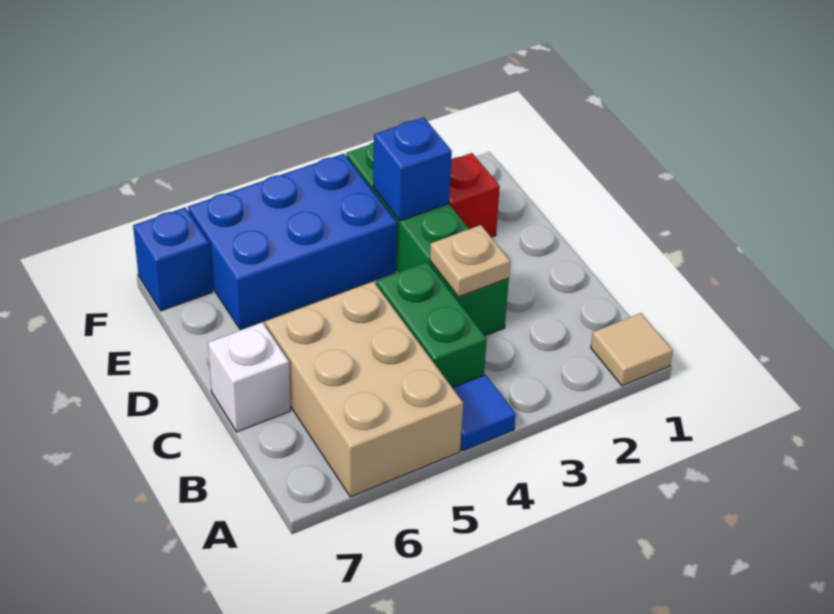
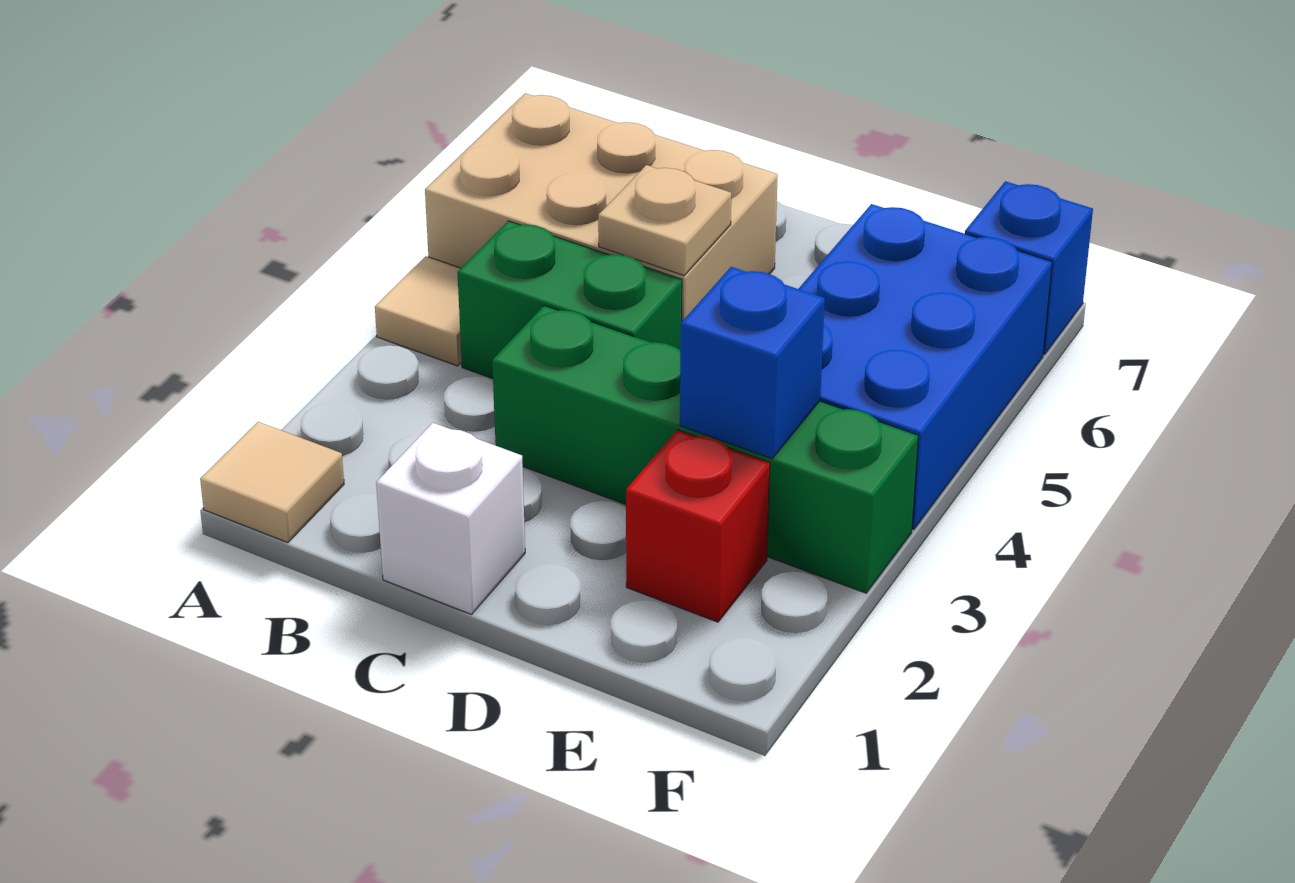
blue tile A4 level 1 -> tan tile A4 level 1
tan plate C3 level 2 -> tan plate C5 level 2
white brick C7 level 1 -> white brick C1 level 1

